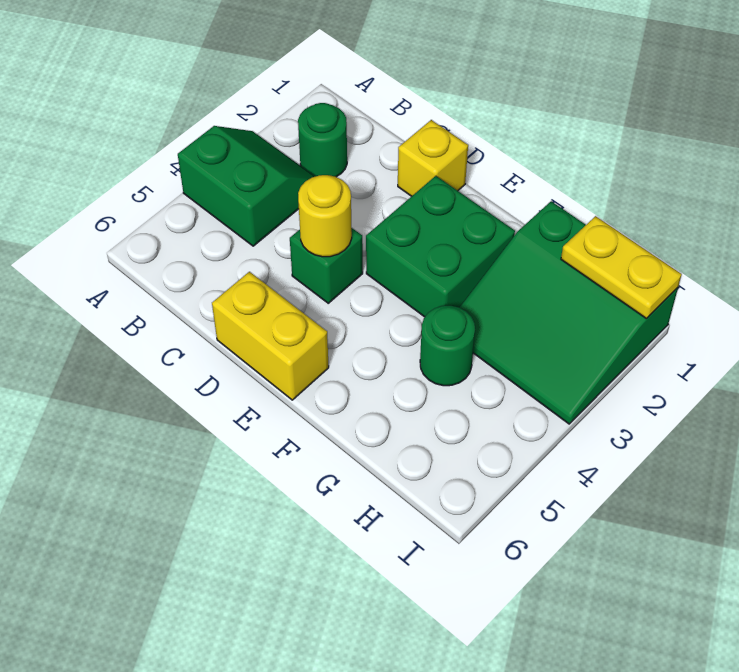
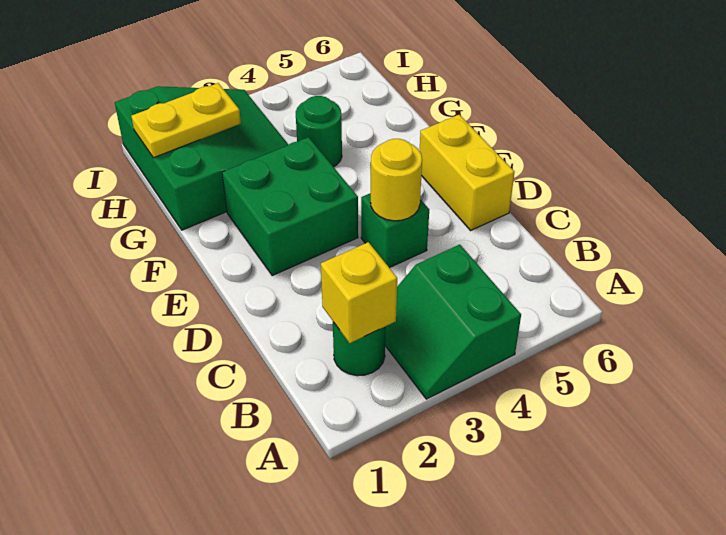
yellow brick D1 level 1 -> yellow brick B2 level 2
yellow plate H1:I1 level 2 -> yellow plate H1:H2 level 2

